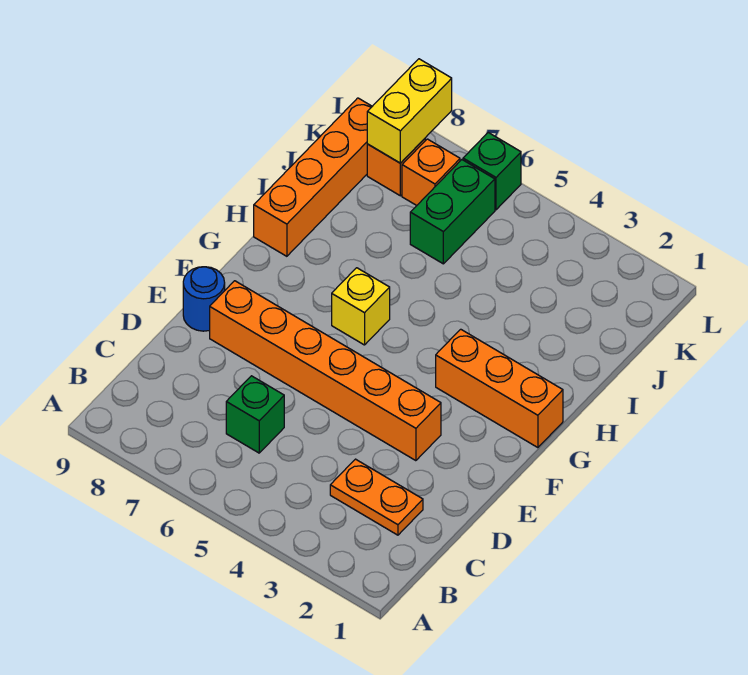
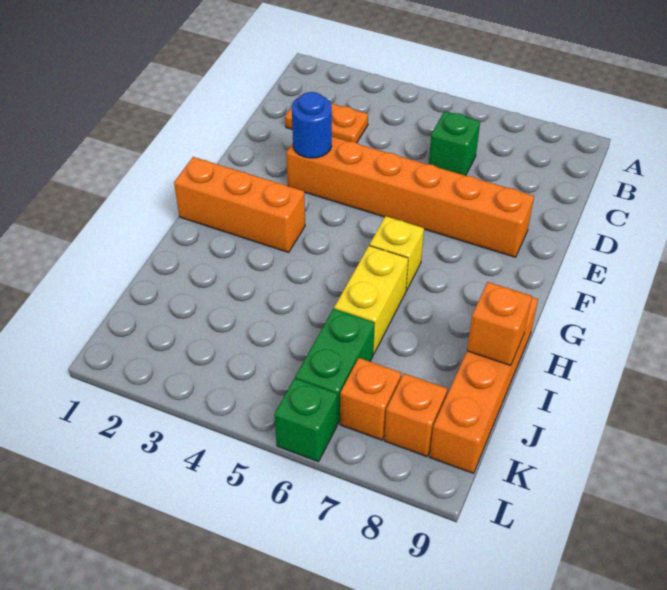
blue round brick E9 level 1 -> blue round brick E3 level 2
none -> orange brick I9 level 2
yellow brick K8:L8 level 2 -> yellow brick H6:I6 level 1

